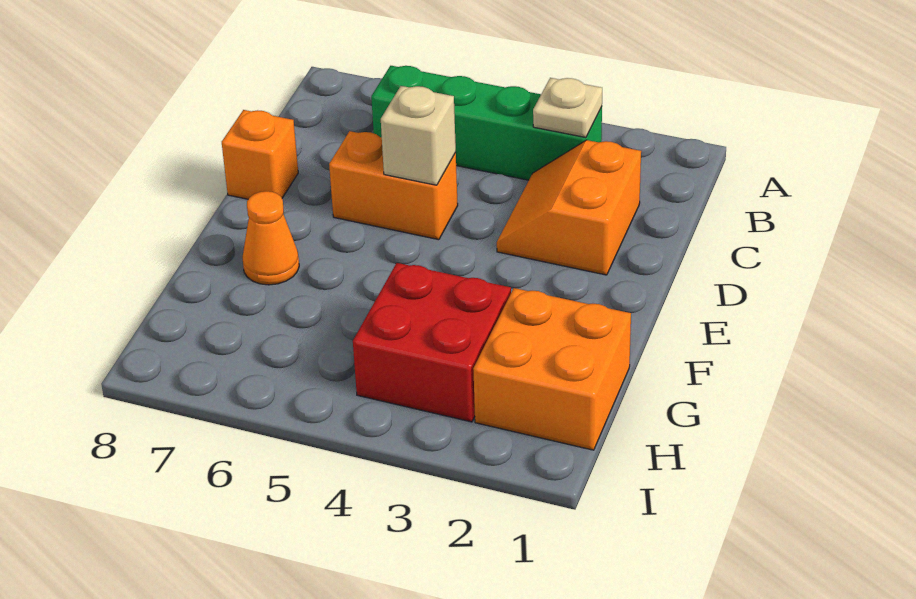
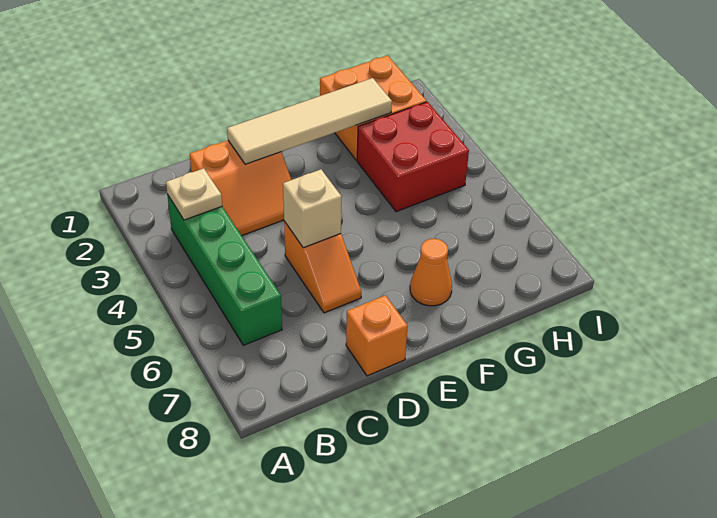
none -> tan tile D2:G2 level 2
orange brick D5:D6 level 1 -> orange slope D5:D6 level 1 top 5

